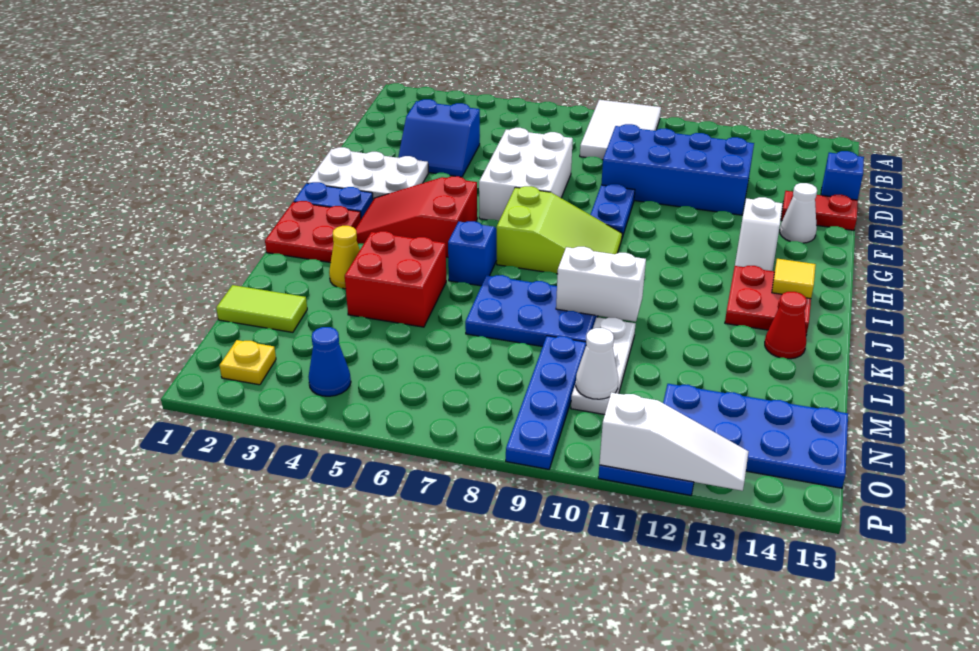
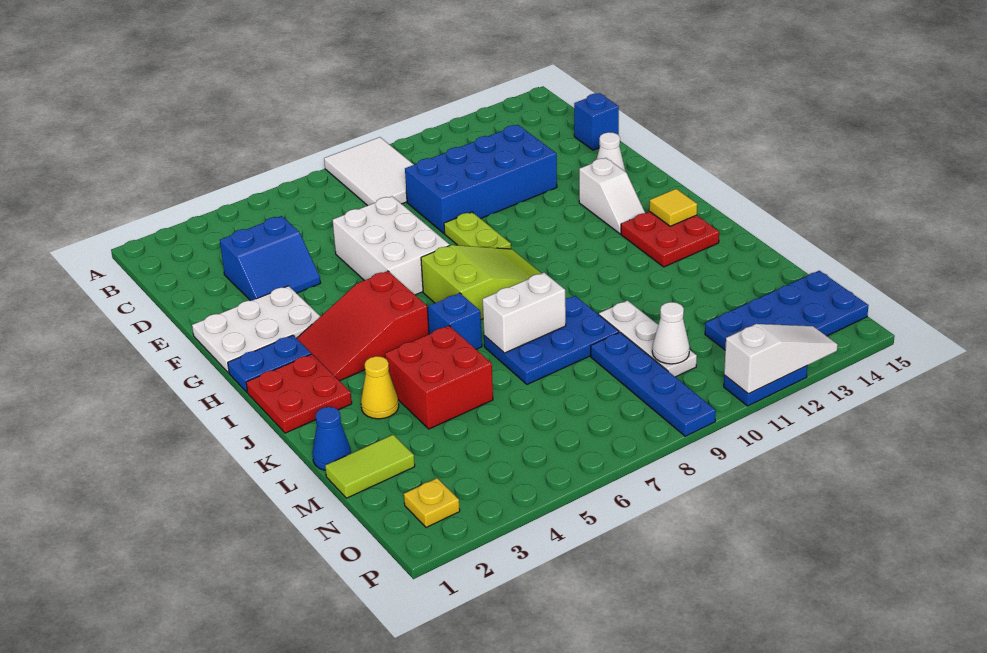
red plate E14:E15 level 1 -> none
blue plate F9:G9 level 1 -> lime plate F9:G9 level 1
white brick K9:K10 level 2 -> white brick K7:K8 level 2
red cone K14 level 1 -> none
blue cone O4 level 1 -> blue cone L1 level 1

